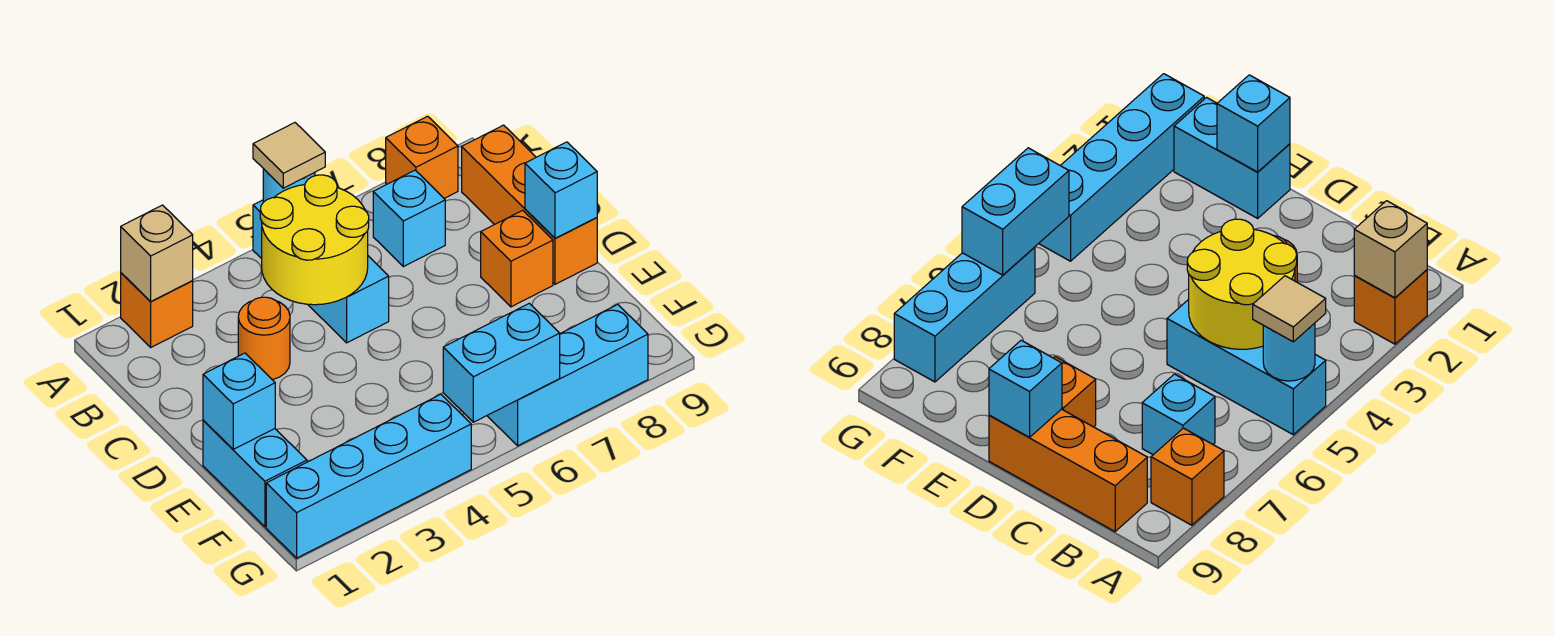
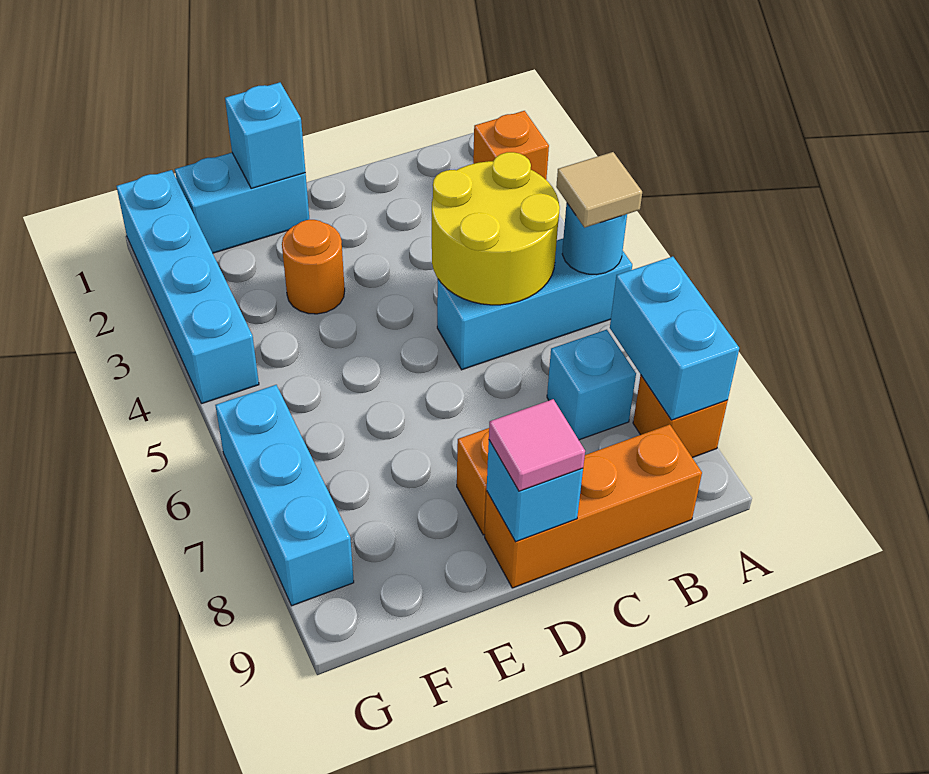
tan brick A2 level 2 -> none
orange round brick C3 level 1 -> orange round brick E3 level 1
none -> pink tile D9 level 3
cyan brick G5:G6 level 2 -> cyan brick A7:A8 level 2

